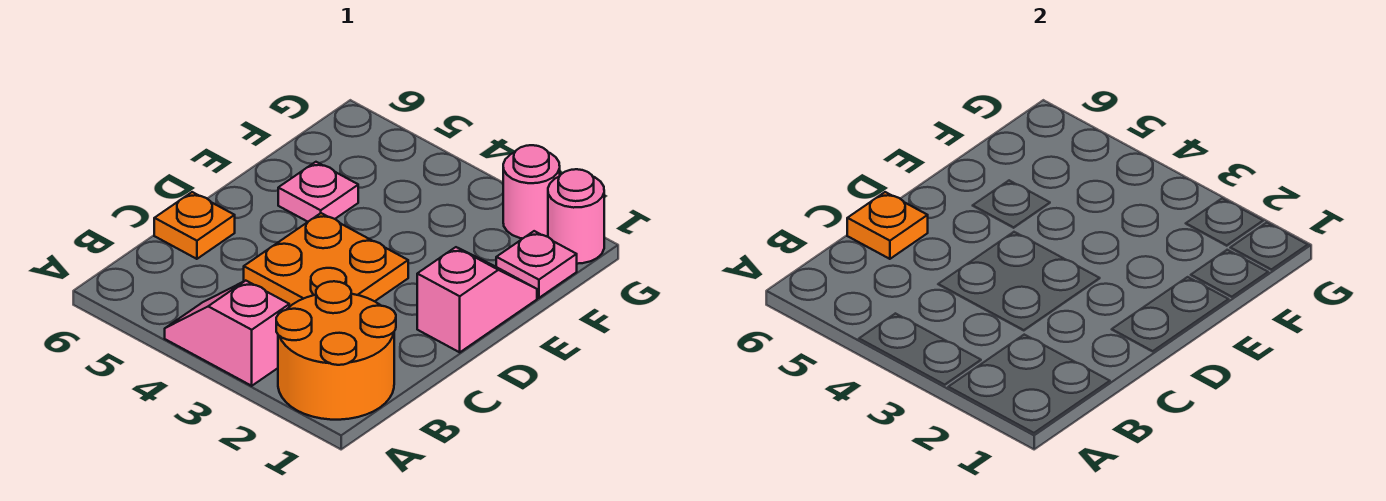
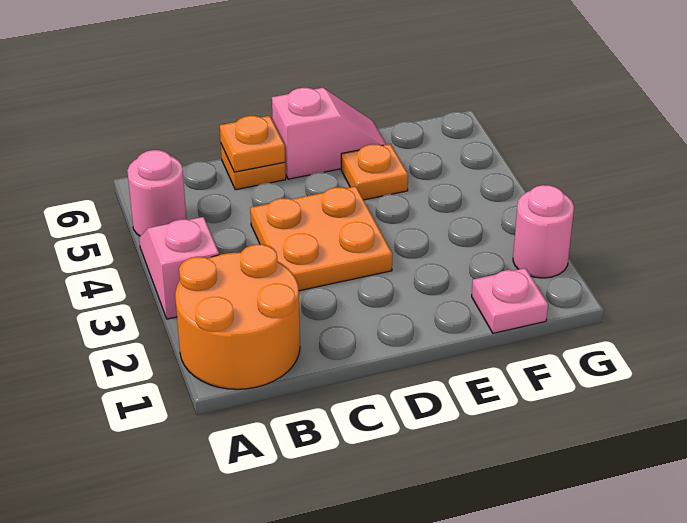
pink slope D1:E1 level 1 top D -> pink slope D6:E6 level 1 top D
pink plate E5 level 1 -> orange plate E5 level 1
pink round brick G1 level 1 -> pink round brick A5 level 1

